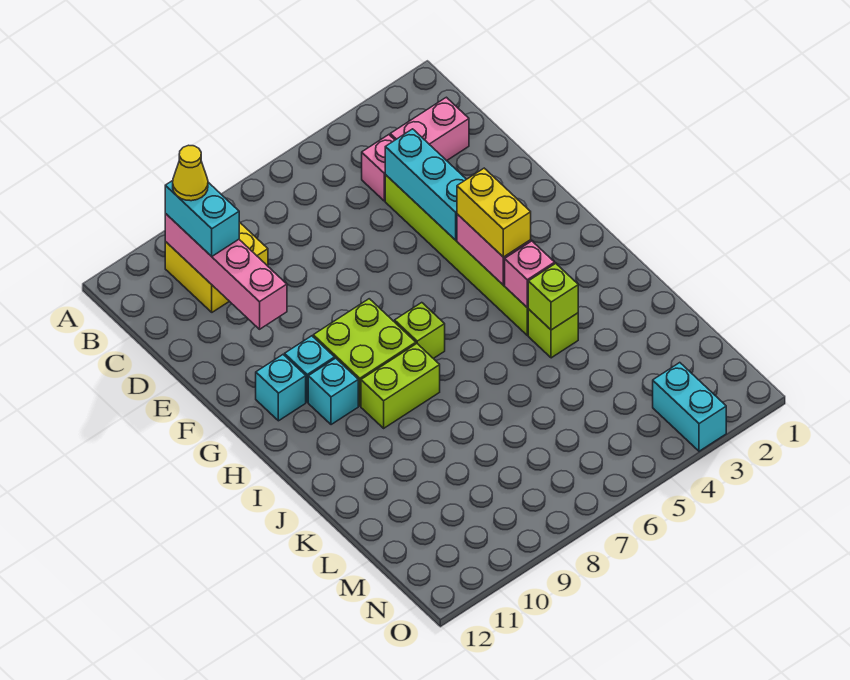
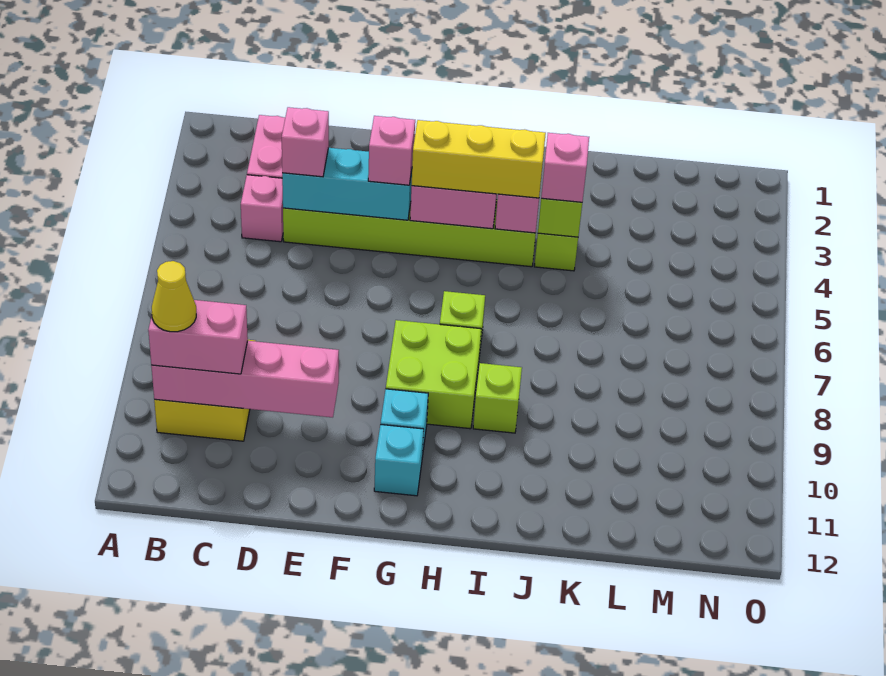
cyan brick B10:C10 level 3 -> pink brick B10:C10 level 3
none -> pink brick D4 level 3
none -> pink brick F4 level 3
yellow brick G4:H4 level 3 -> yellow brick G4:I4 level 3
cyan brick H10 level 1 -> none
lime brick I8:I9 level 1 -> lime brick I9 level 1
none -> pink brick J4 level 3
cyan brick N3:O3 level 1 -> none

